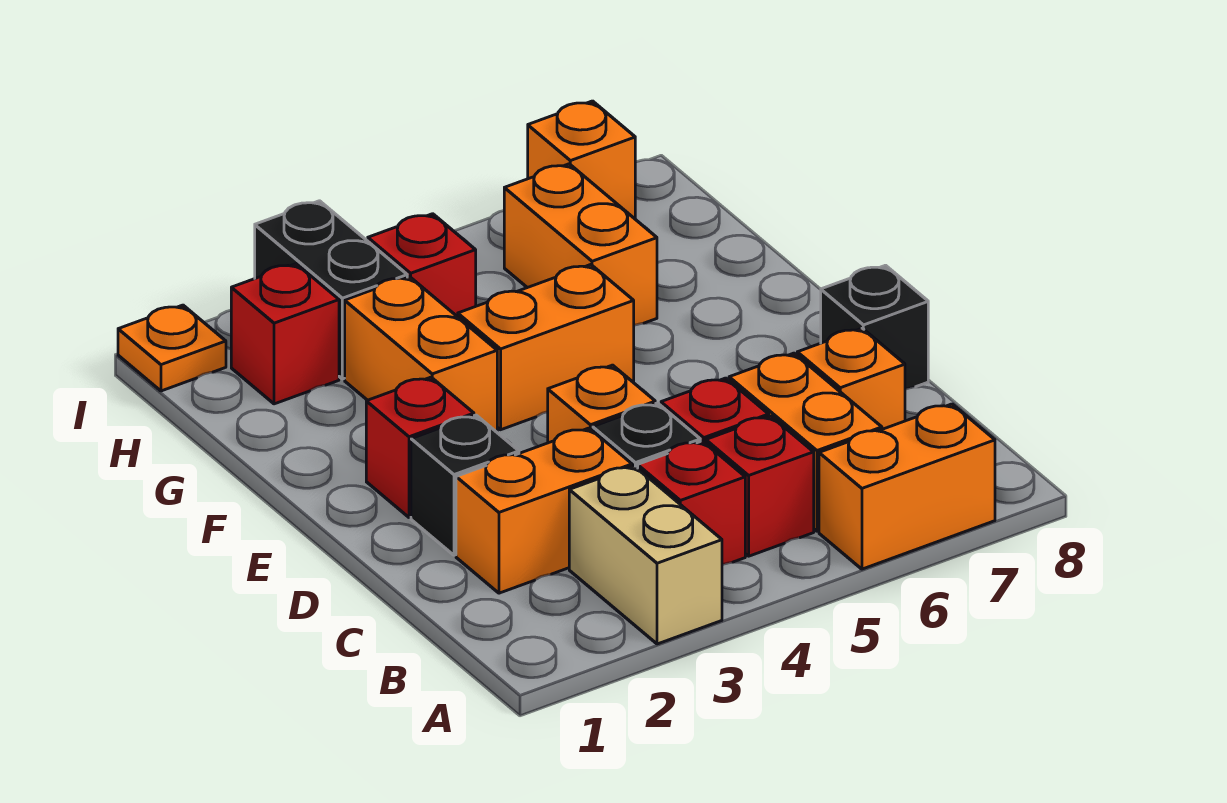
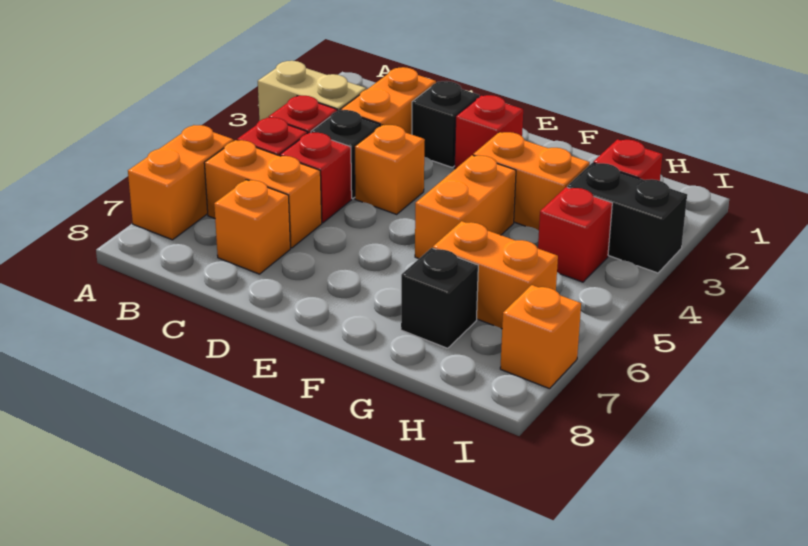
black brick D8 level 1 -> black brick G7 level 1
orange plate I1 level 1 -> none

